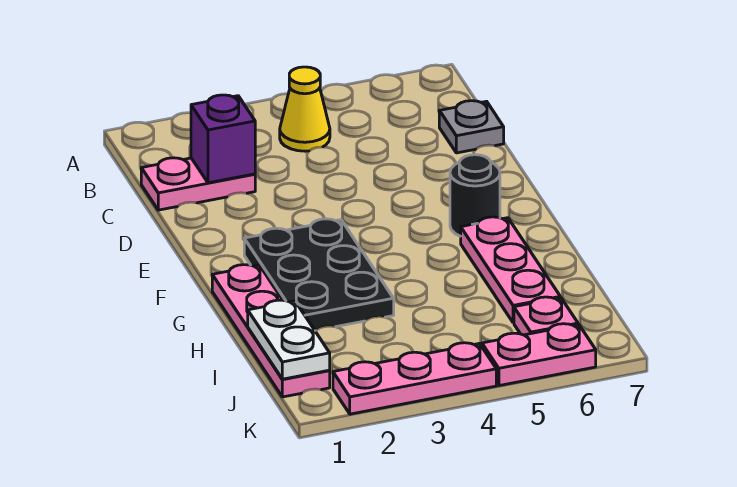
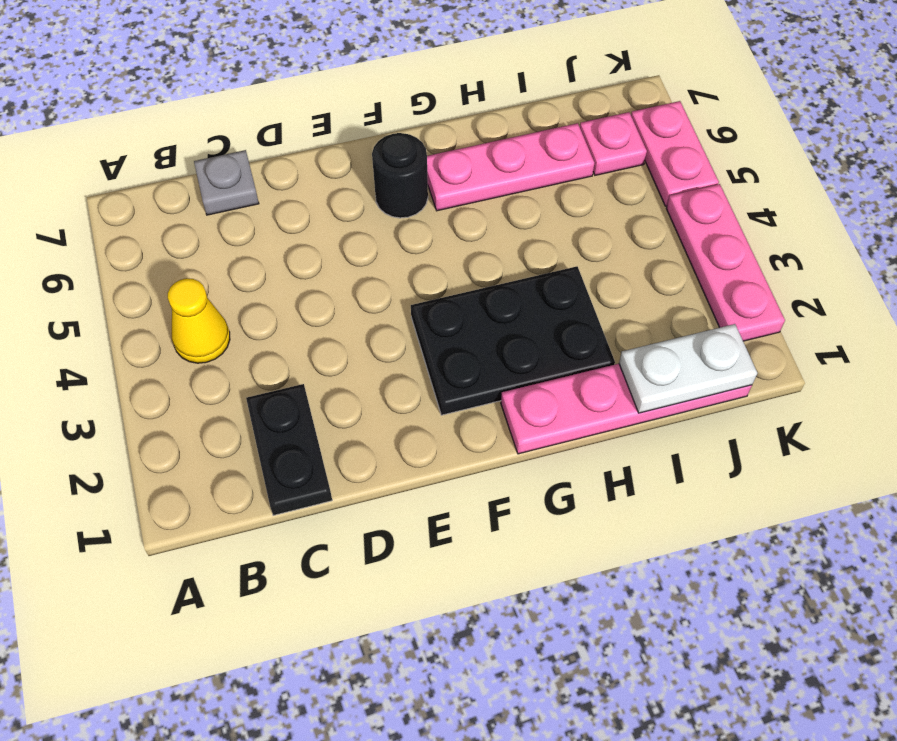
pink plate C1:C2 level 1 -> black plate C1:C2 level 1
purple brick C2 level 2 -> none

